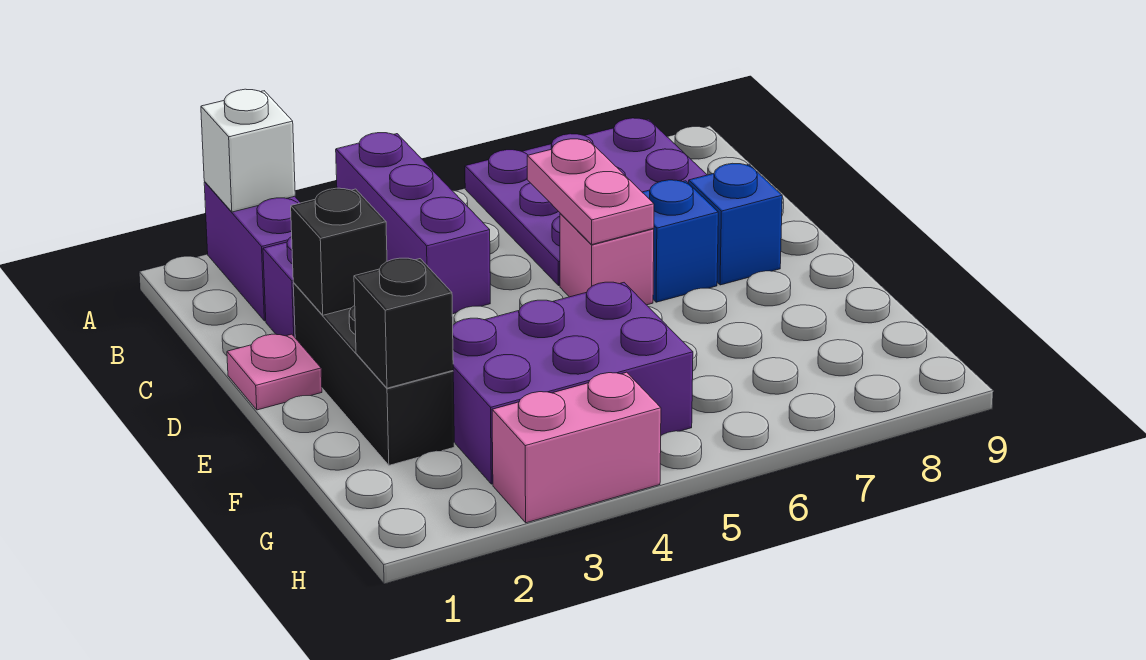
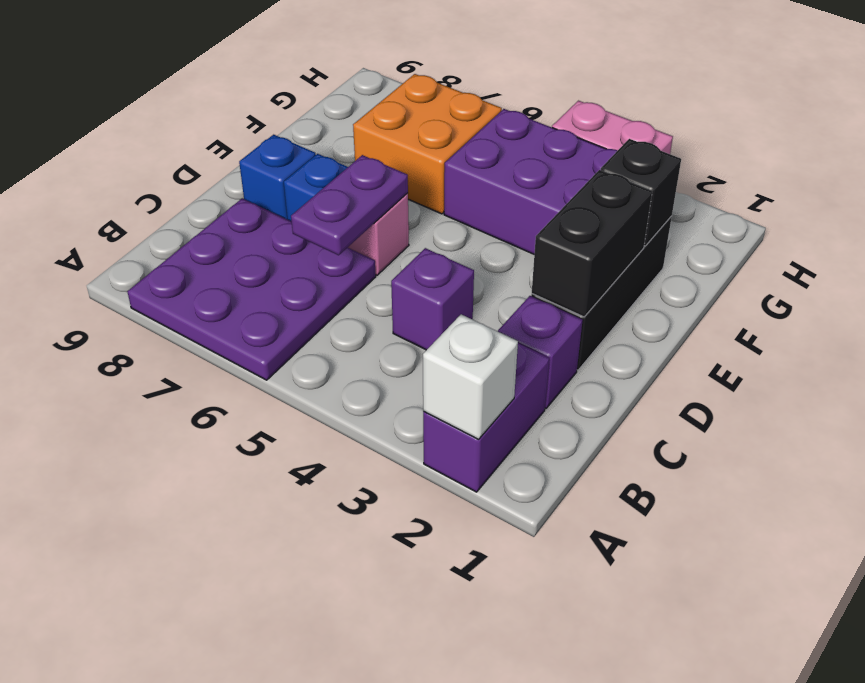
purple brick A4:C4 level 1 -> purple brick C4 level 1
pink plate C6:D6 level 2 -> purple plate C6:D6 level 2
pink plate D1 level 1 -> none
black brick D2 level 2 -> black brick D2:E2 level 2
none -> orange brick F6:G7 level 1

